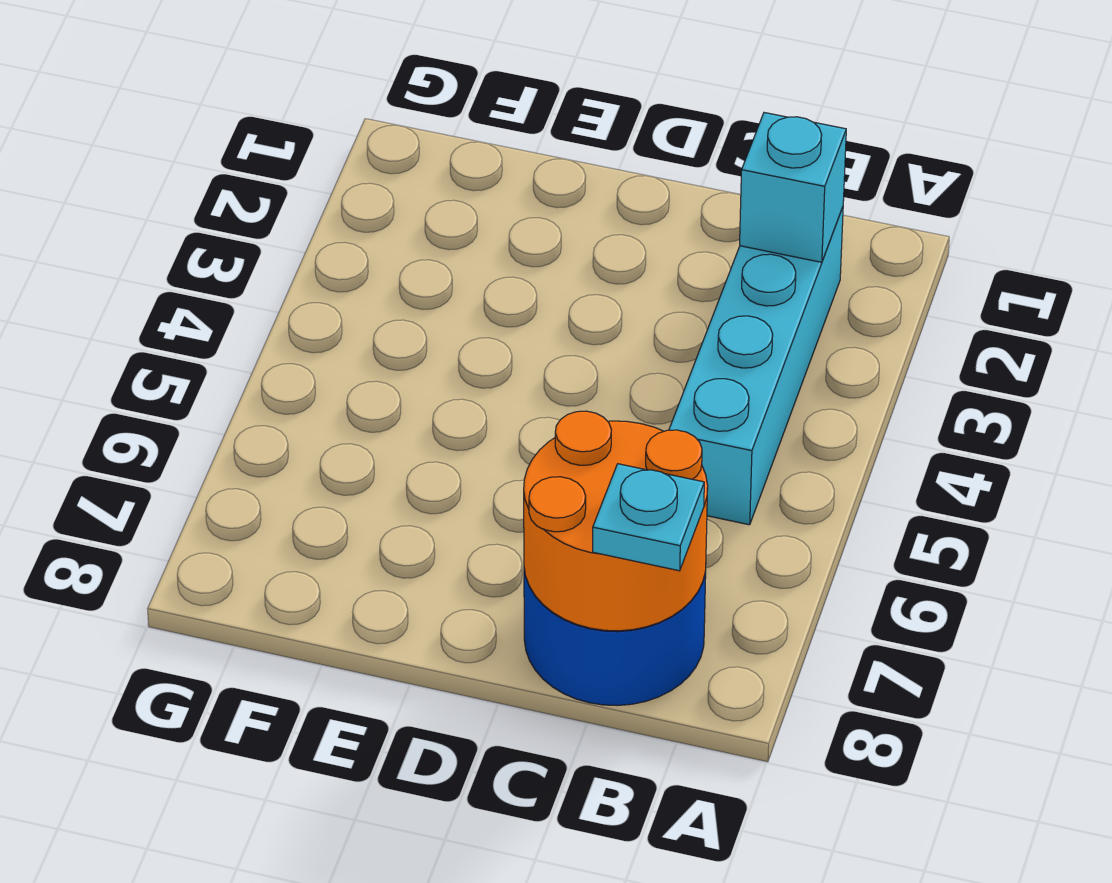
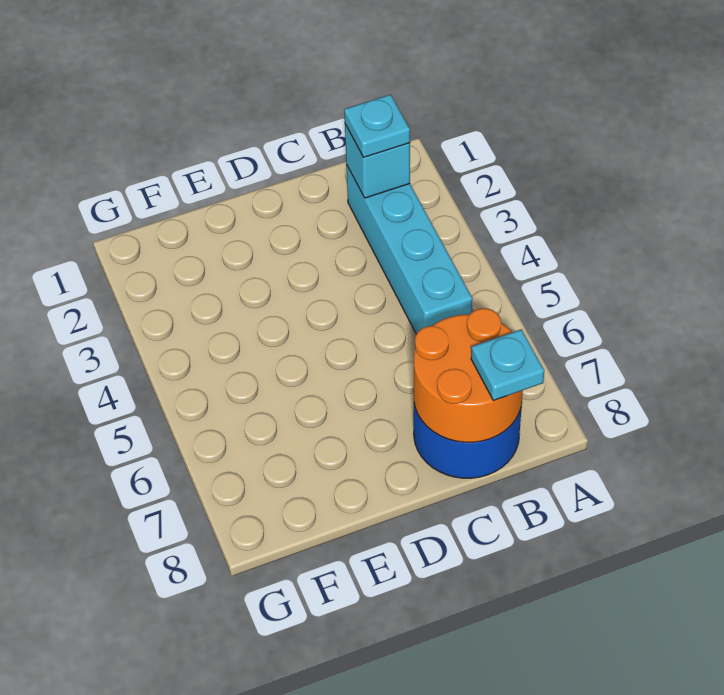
none -> cyan plate B2 level 3

